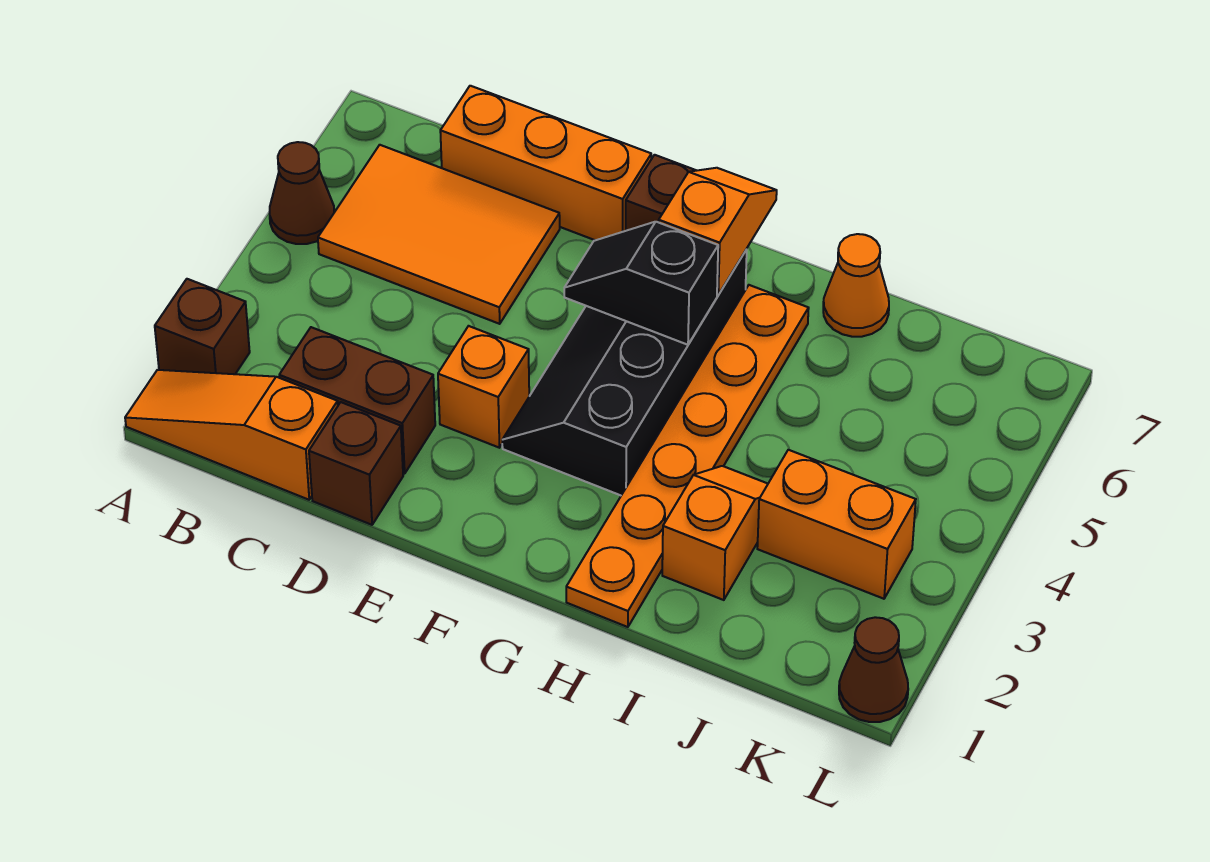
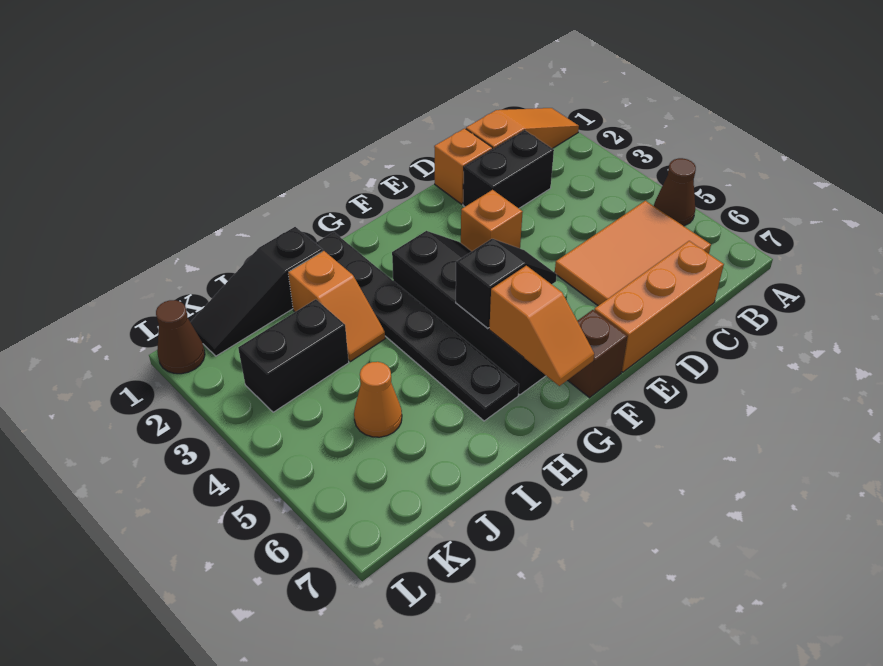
brown brick A2 level 1 -> none
brown brick C2:D2 level 1 -> black brick C2:D2 level 1
brown brick D1 level 1 -> orange brick D1 level 1
orange plate H1:H6 level 1 -> black plate H1:H6 level 1
none -> black slope I1:K1 level 1 top I
orange cone I7 level 1 -> orange cone J5 level 1
orange brick J3:K3 level 1 -> black brick J3:K3 level 1

